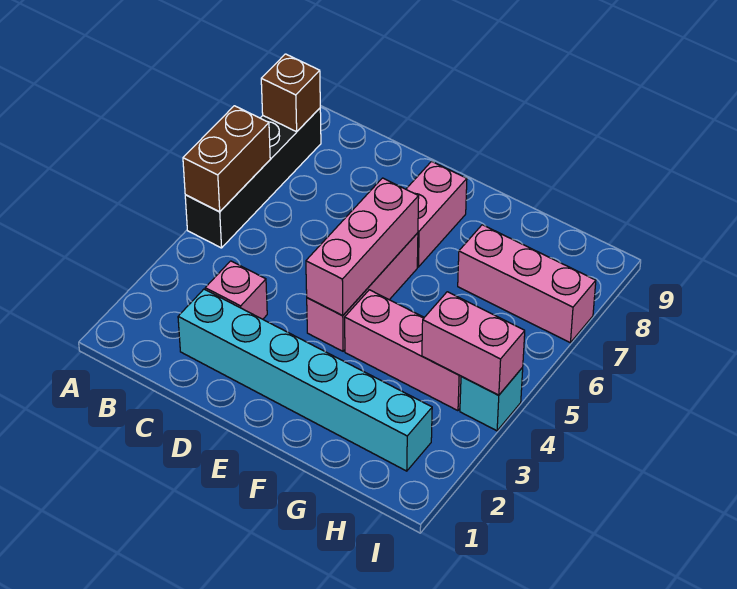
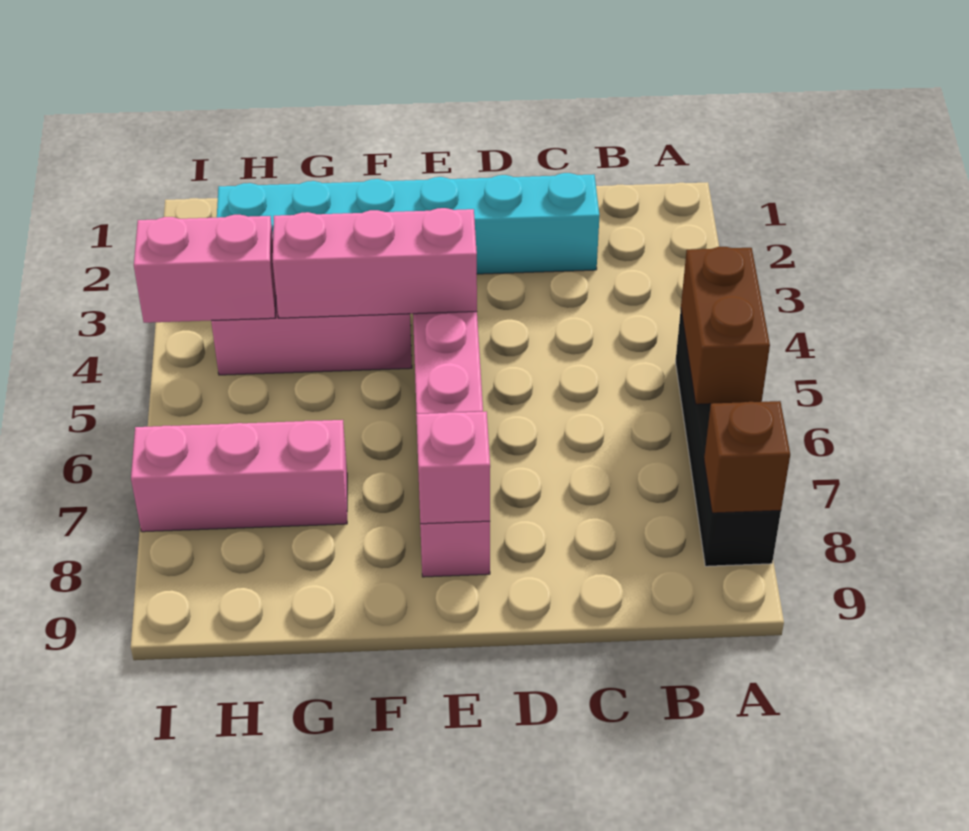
pink brick C3 level 1 -> pink brick E8 level 2
pink brick E4:E6 level 2 -> pink brick E4:G4 level 2
cyan brick I4 level 1 -> none

